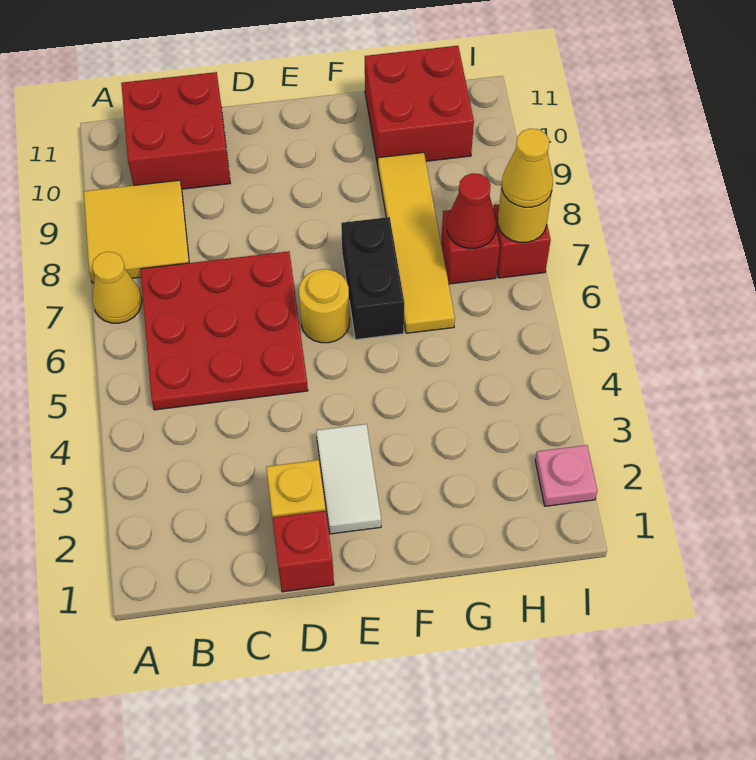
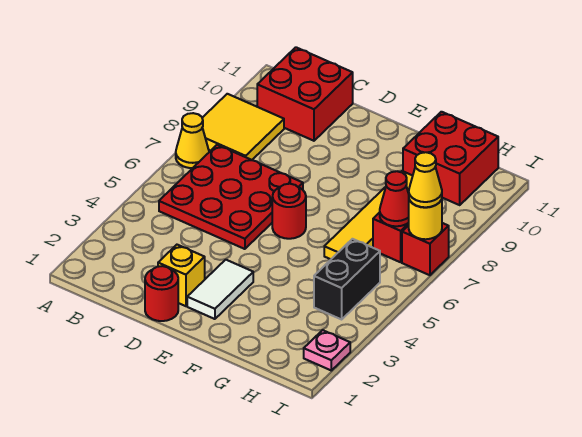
red brick D1 level 1 -> red round brick D1 level 1
yellow round brick E6 level 1 -> red round brick E6 level 1
black brick F6:F7 level 1 -> black brick H4:H5 level 1

